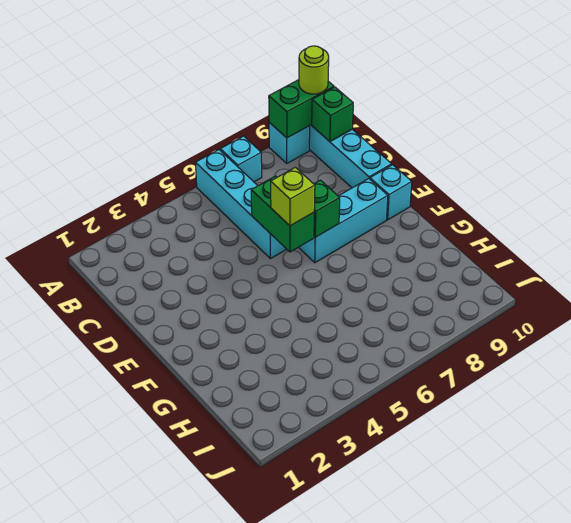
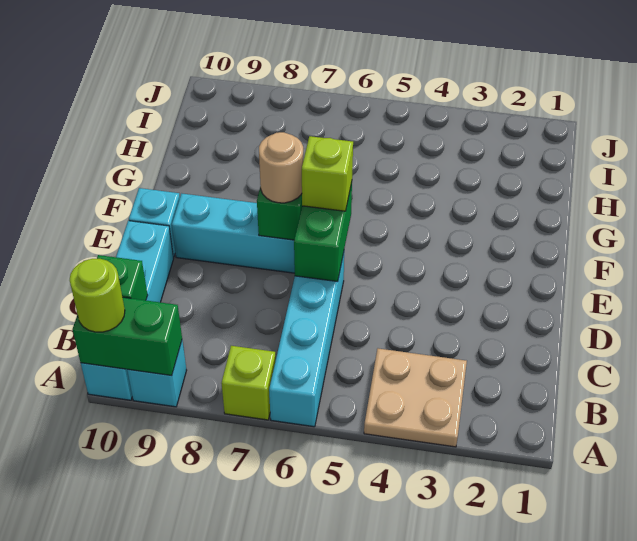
none -> tan plate A3:B4 level 1
cyan brick A7 level 1 -> lime brick A7 level 1
none -> tan round brick E7 level 3

